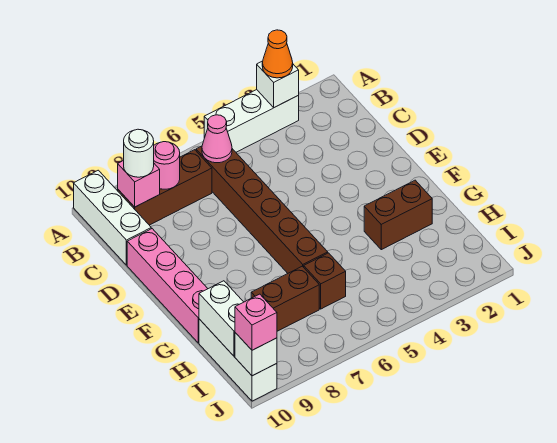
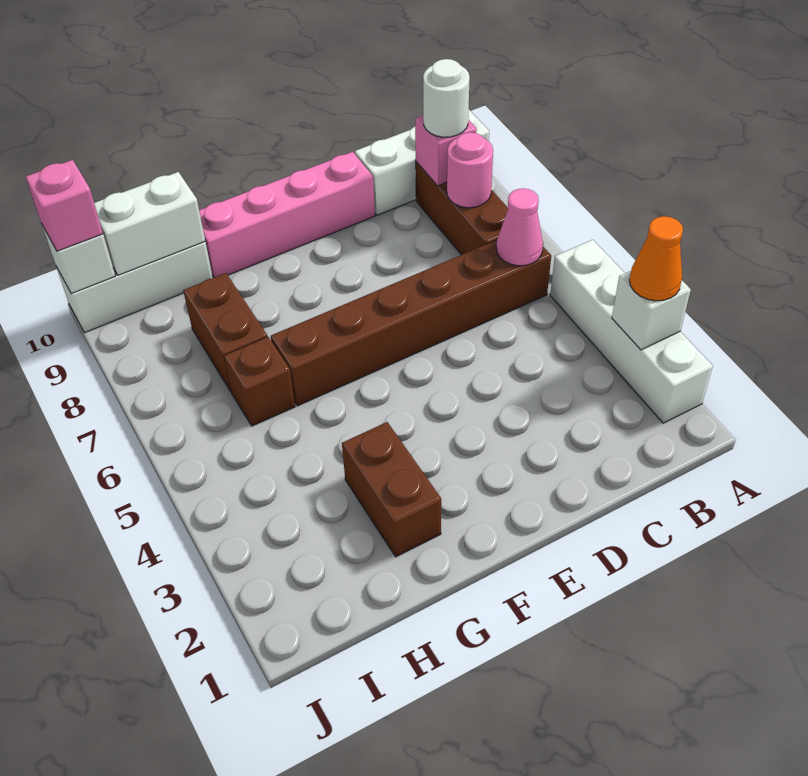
white brick A3:A5 level 1 -> white brick A2:A5 level 1

